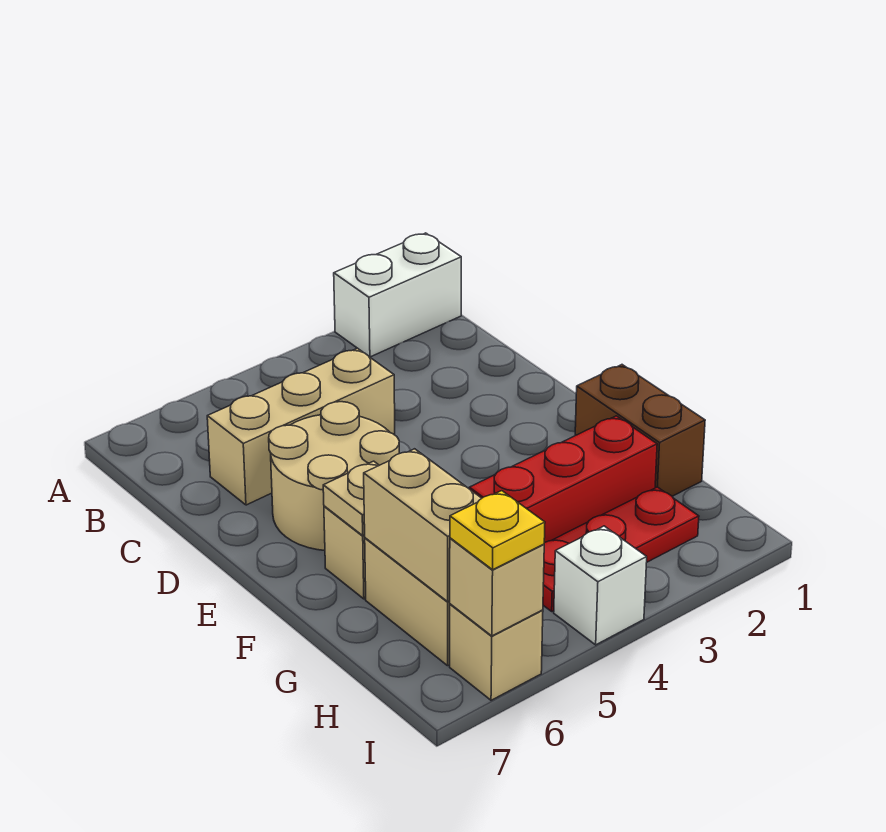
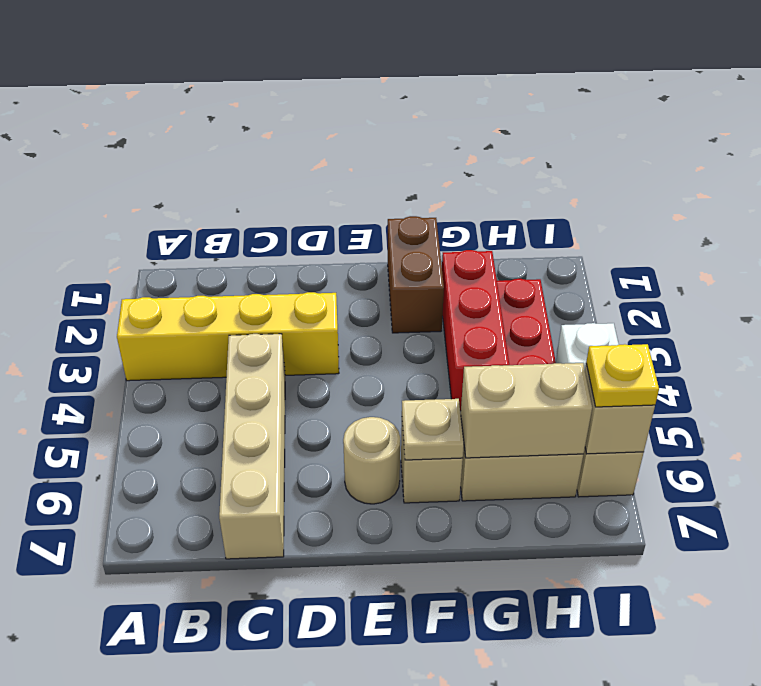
white brick A1:A2 level 1 -> none
none -> yellow brick A3:D3 level 1
tan brick C4:C6 level 1 -> tan brick C4:C7 level 1
tan round brick D5:E6 level 1 -> tan round brick E6 level 1
brown brick F1:G1 level 1 -> brown brick F1:F2 level 1

